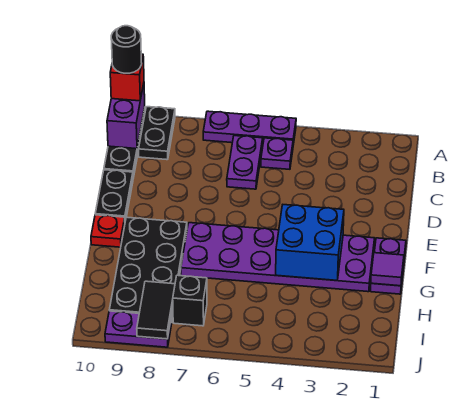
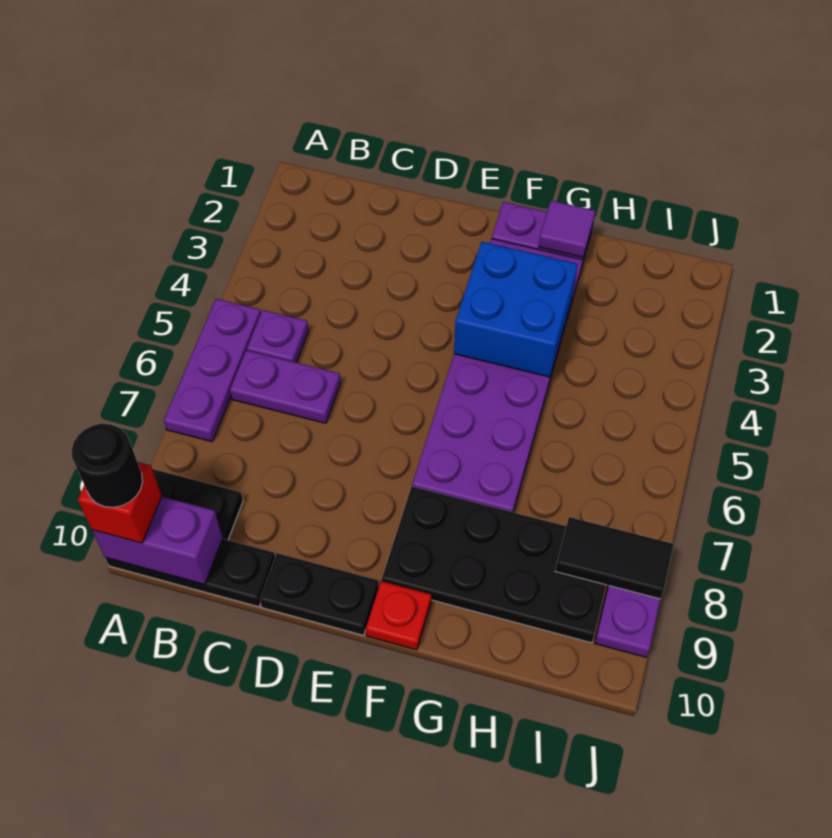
black brick I7 level 1 -> none

